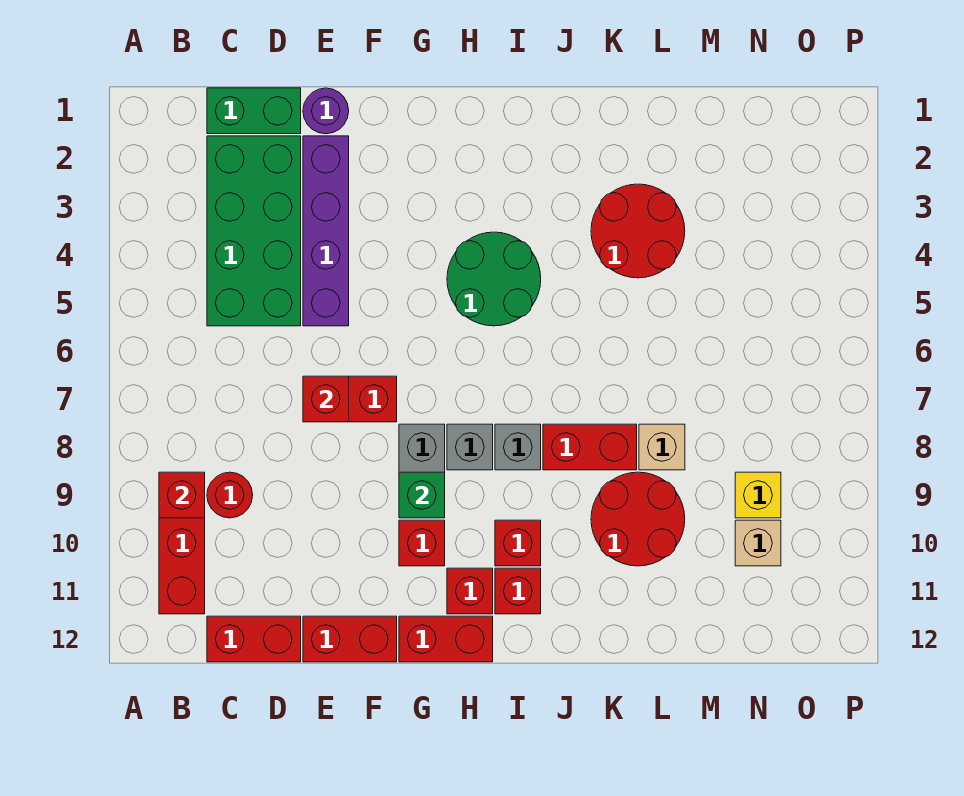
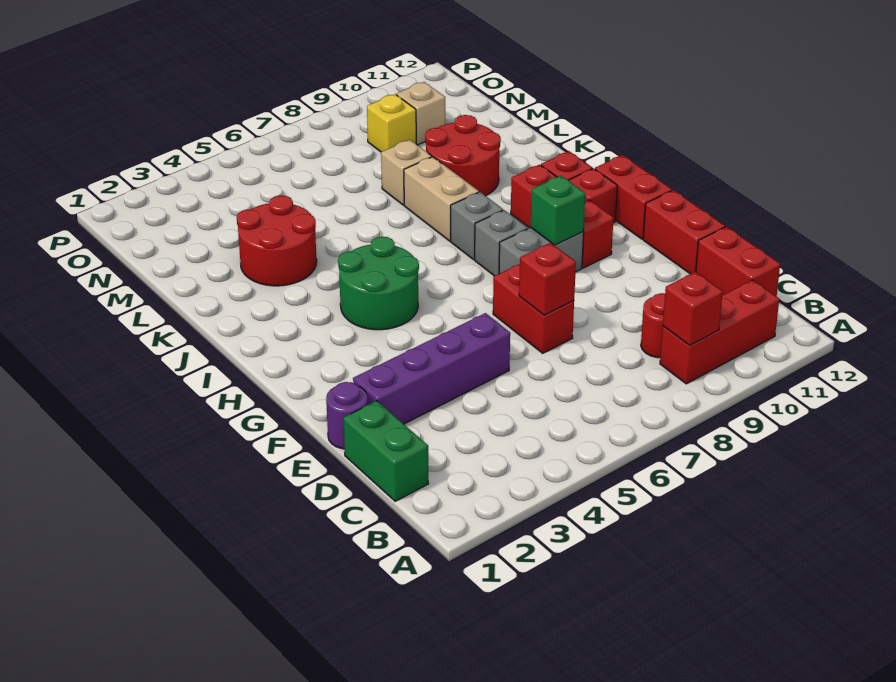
green brick C2:D5 level 1 -> none
red brick J8:K8 level 1 -> tan brick J8:K8 level 1

